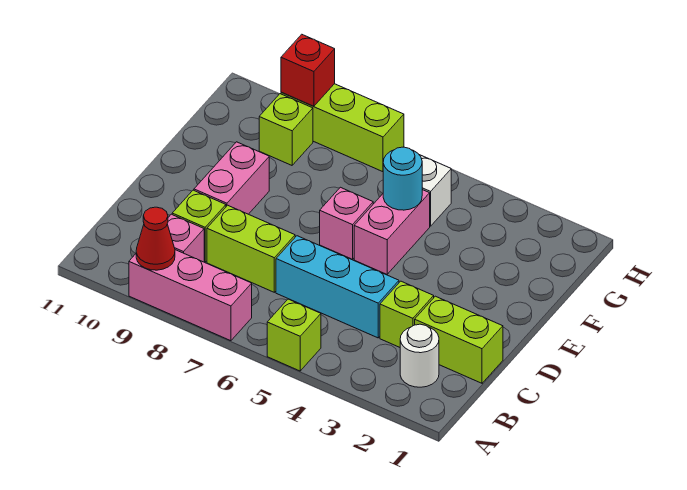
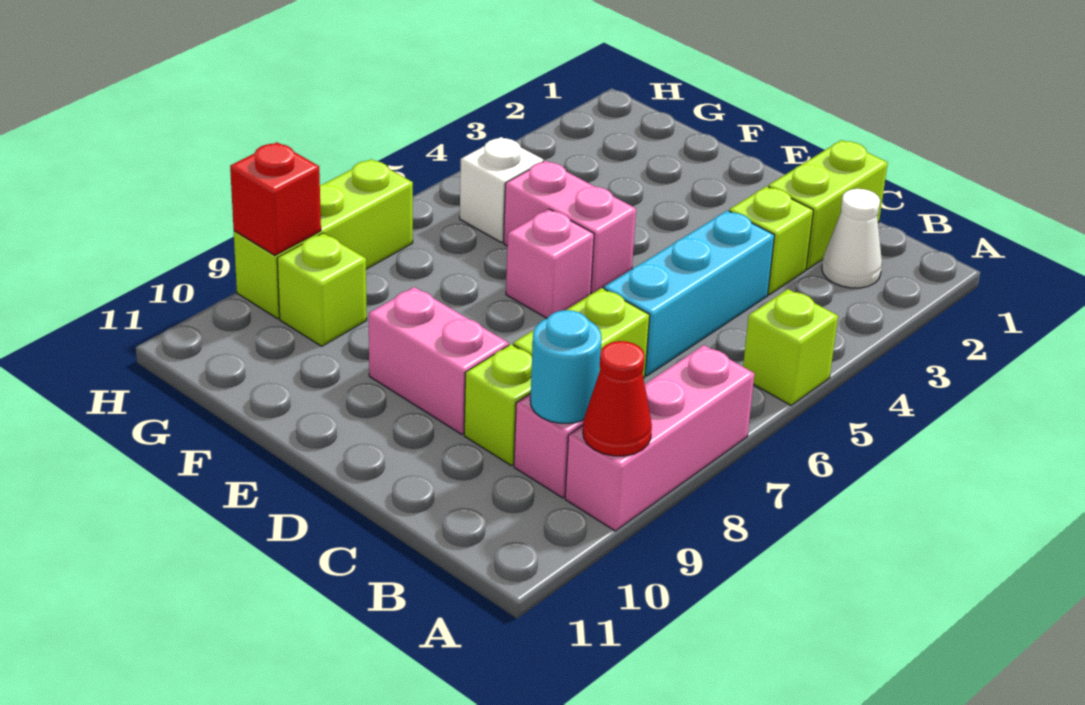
white round brick B2 level 1 -> white cone B2 level 1
cyan round brick F5 level 2 -> cyan round brick B9 level 2

